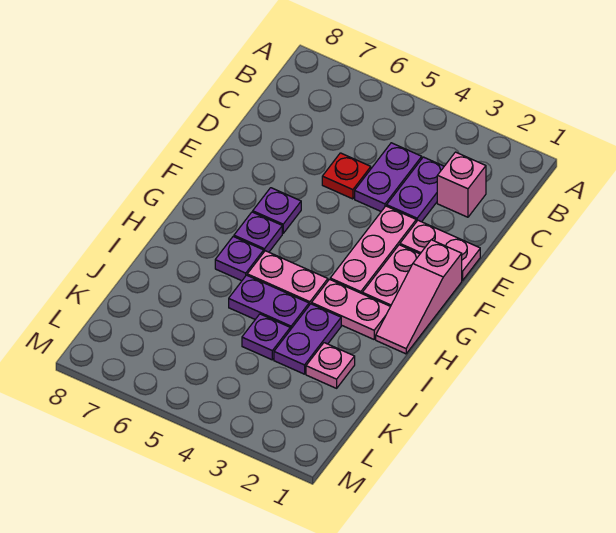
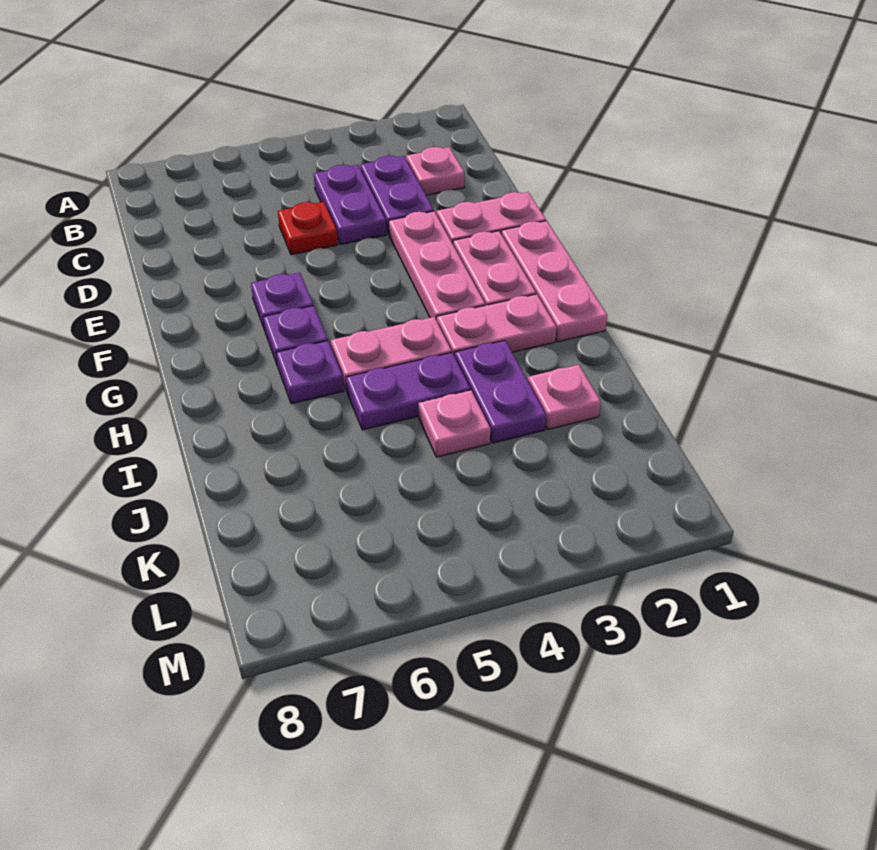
pink brick C2 level 1 -> pink plate C2 level 1
pink slope F1:H1 level 1 top F -> pink plate F1:H1 level 1
purple plate J4 level 1 -> pink plate J4 level 1

